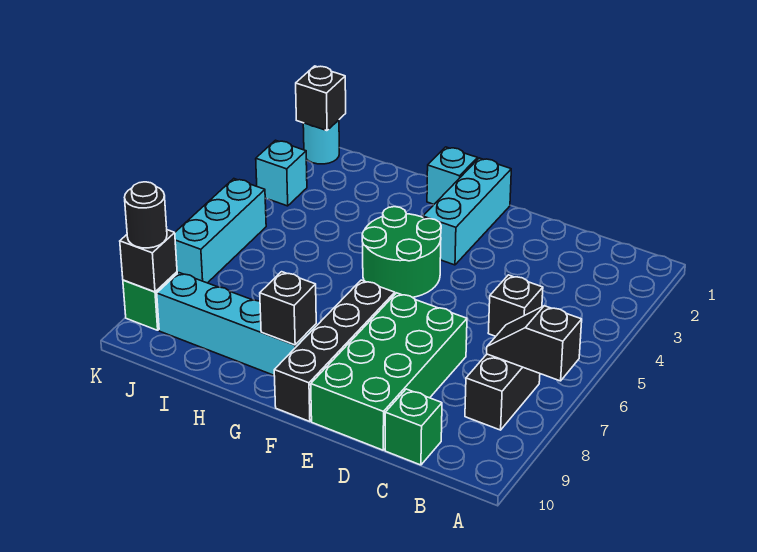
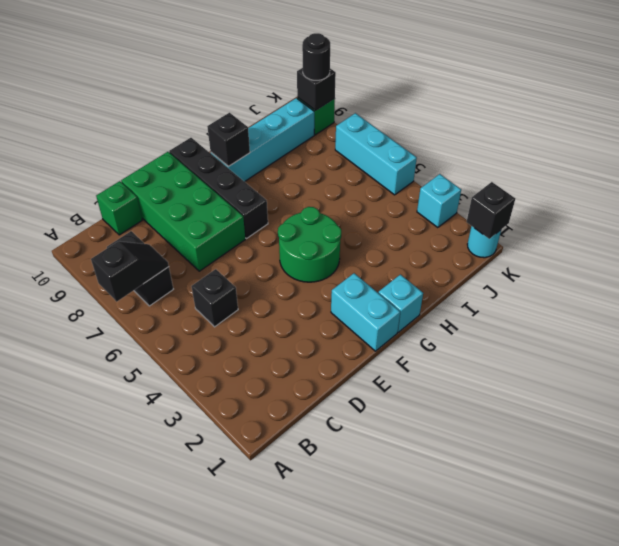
cyan brick F1:F3 level 1 -> cyan brick F1:F2 level 1

